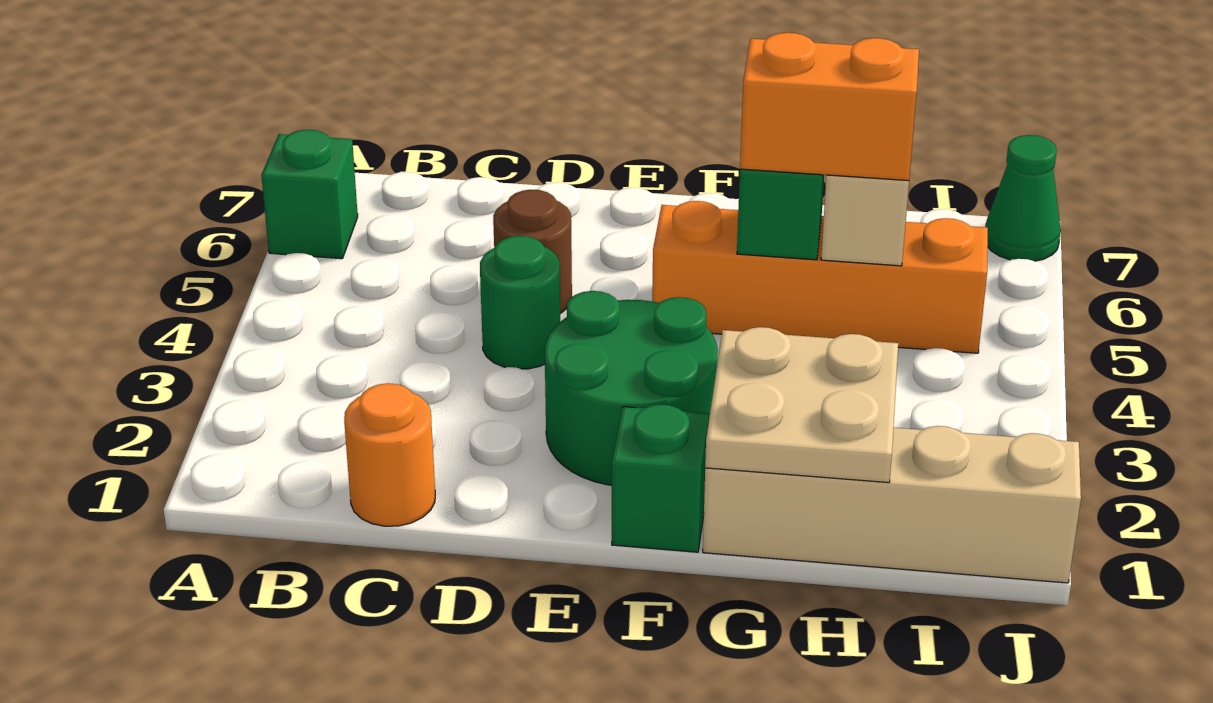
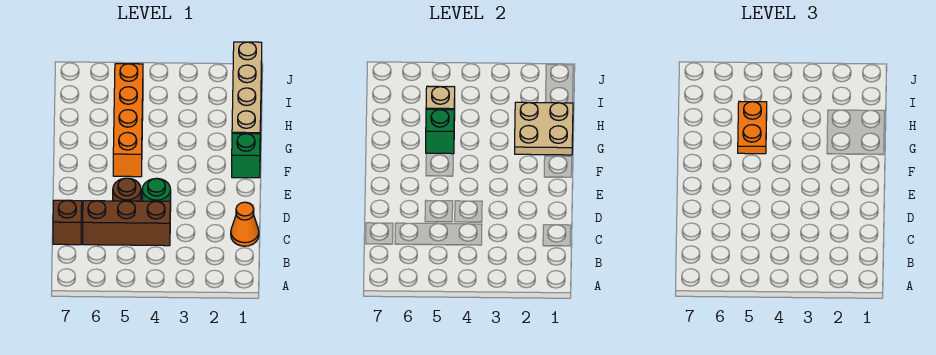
green brick A6 level 1 -> none
orange round brick C1 level 1 -> orange cone C1 level 1
none -> brown brick C4:C6 level 1
none -> brown brick C7 level 1
green round brick E2:F3 level 1 -> none
orange brick G5:H5 level 3 -> orange plate G5:H5 level 3
green cone J7 level 1 -> none

